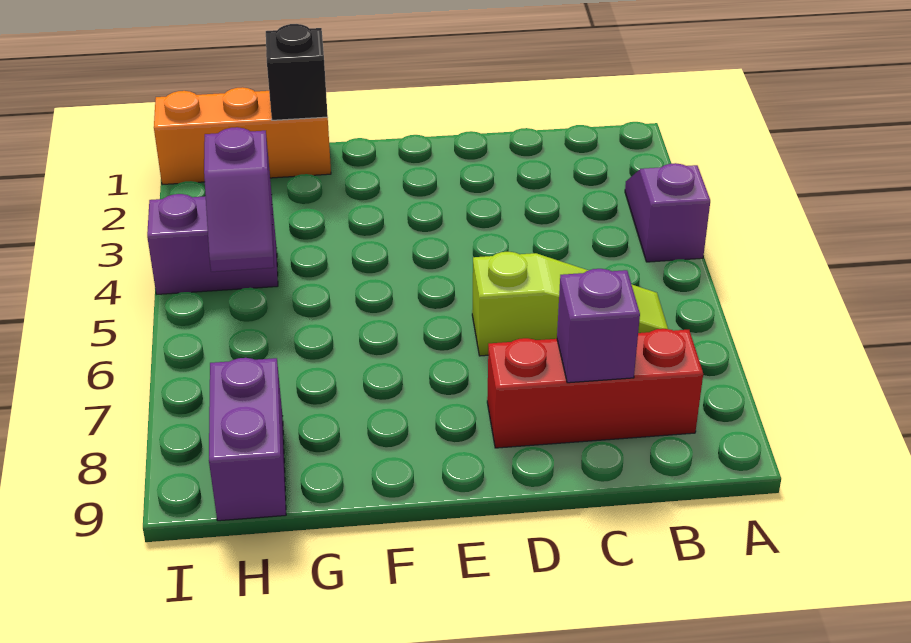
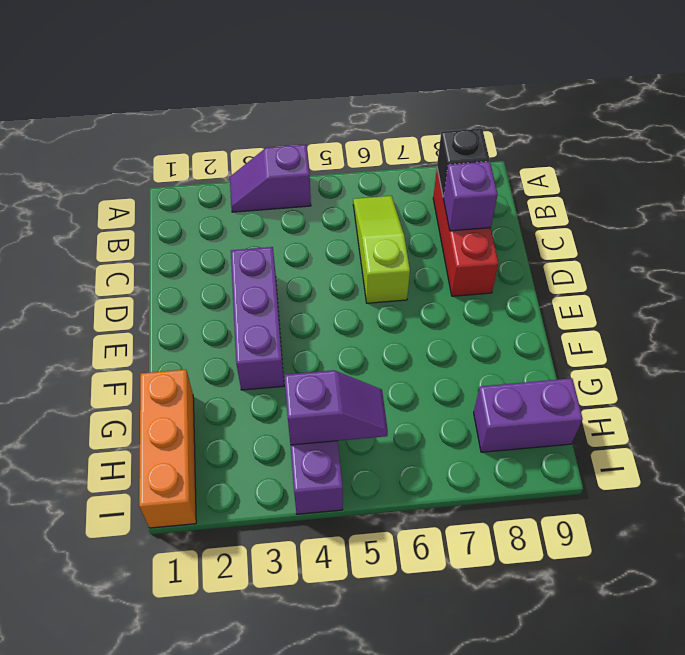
none -> purple brick D3:F3 level 1
black brick G1 level 2 -> black brick B8 level 2

